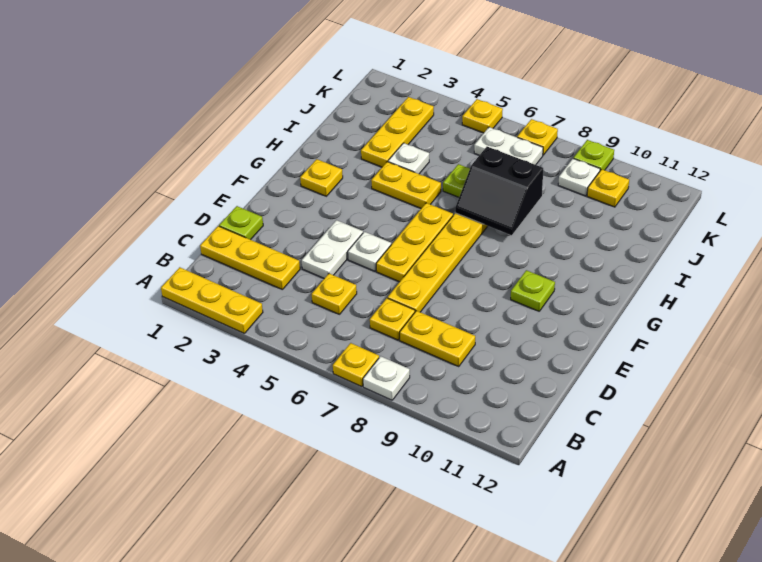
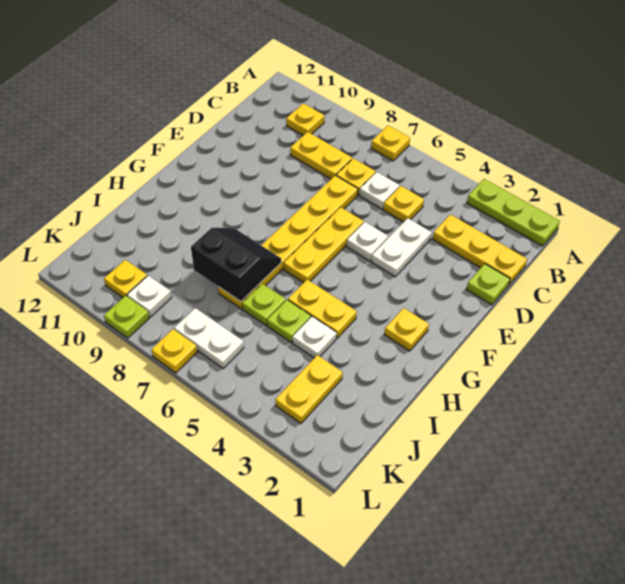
yellow plate A1:A3 level 1 -> lime plate A1:A3 level 1
white plate A8 level 1 -> white plate C6 level 1
lime plate F10 level 1 -> lime plate I5 level 1
yellow plate I3:K3 level 1 -> yellow plate J3:K3 level 1
yellow plate L5 level 1 -> yellow plate B10 level 1

